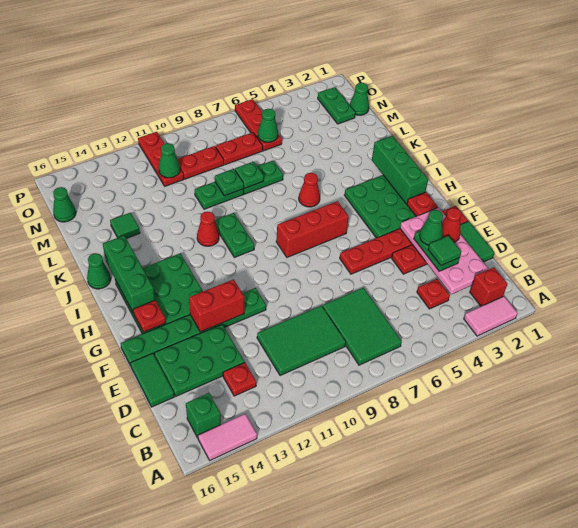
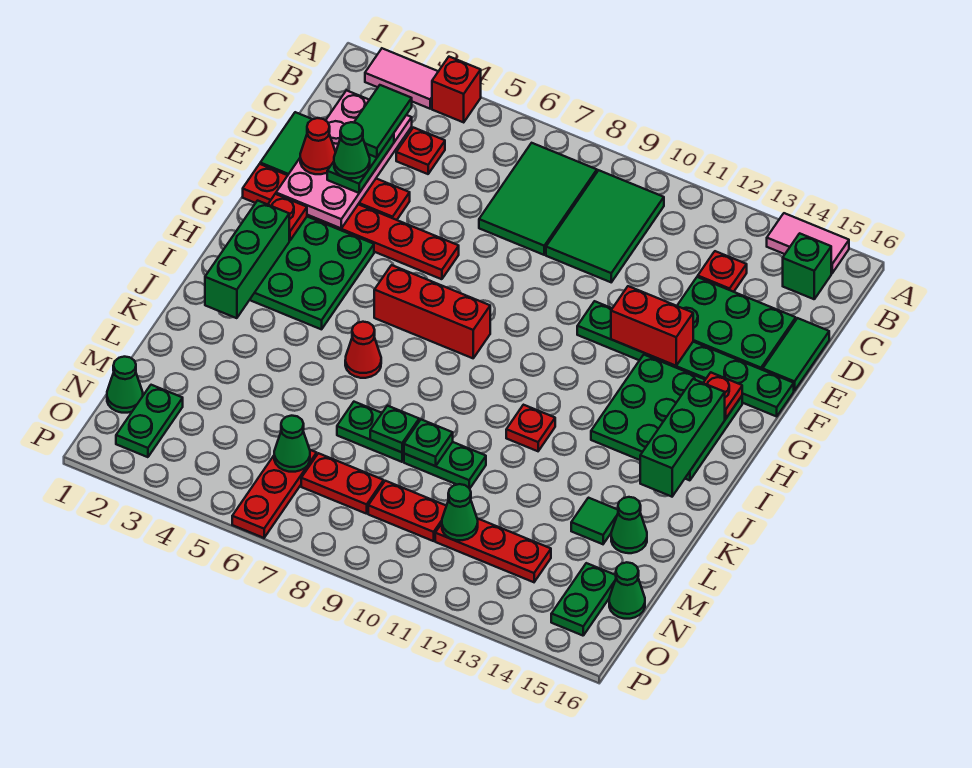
red brick B2 level 1 -> red brick A4 level 1
green tile C9:D11 level 1 -> green tile B9:D10 level 1
green tile D3 level 4 -> green tile C3:D3 level 4
green plate I10:J10 level 1 -> green plate N15:O15 level 1
red cone J11 level 1 -> red plate J11 level 1
green cone J16 level 1 -> green cone L15 level 1
red plate N11:P11 level 1 -> red plate N11:N13 level 1

